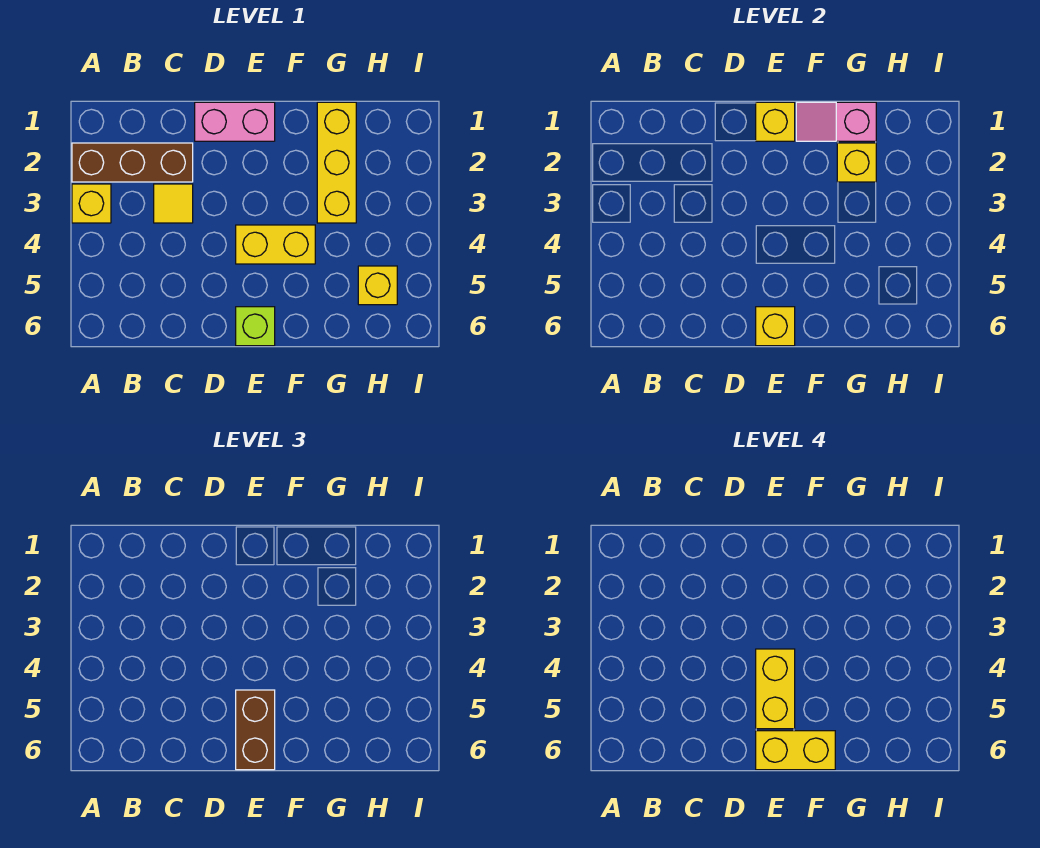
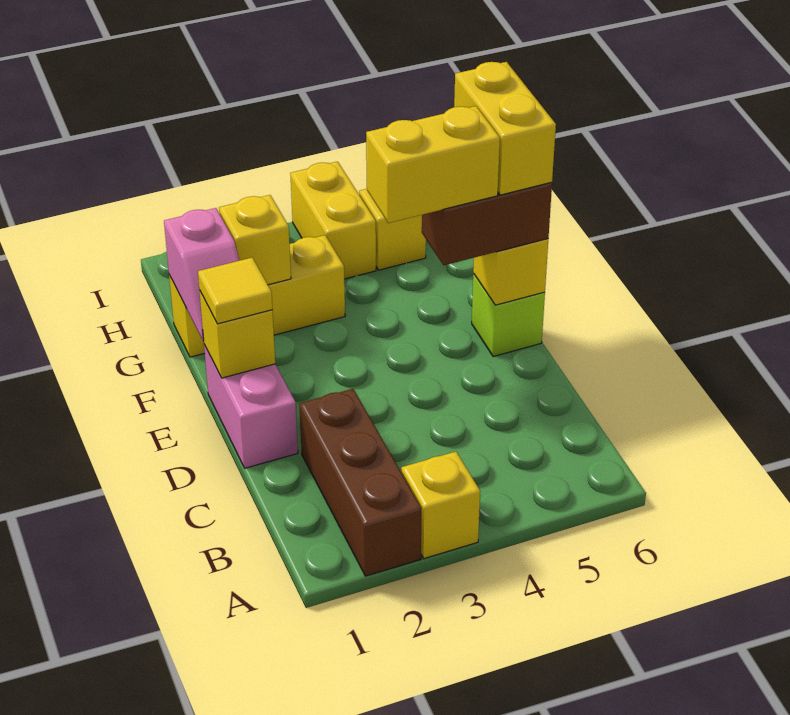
yellow tile C3 level 1 -> yellow tile E1 level 3
yellow brick E4:F4 level 1 -> yellow brick H4:I4 level 1

